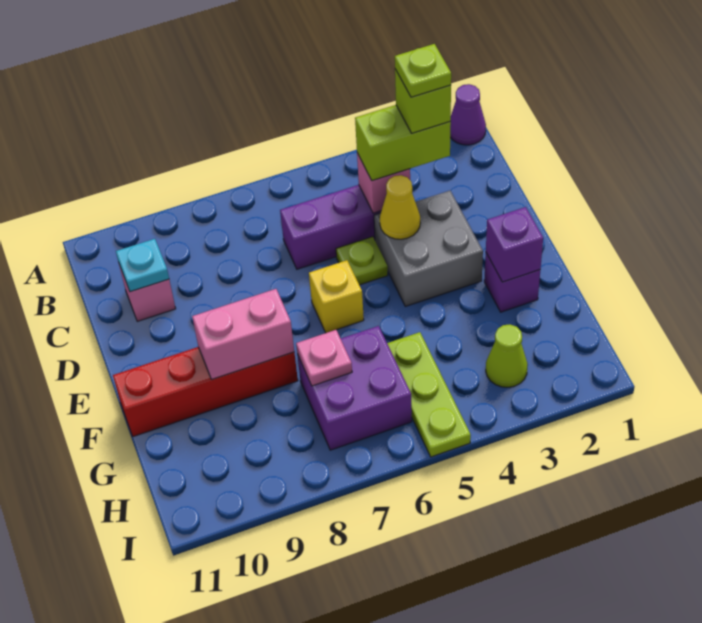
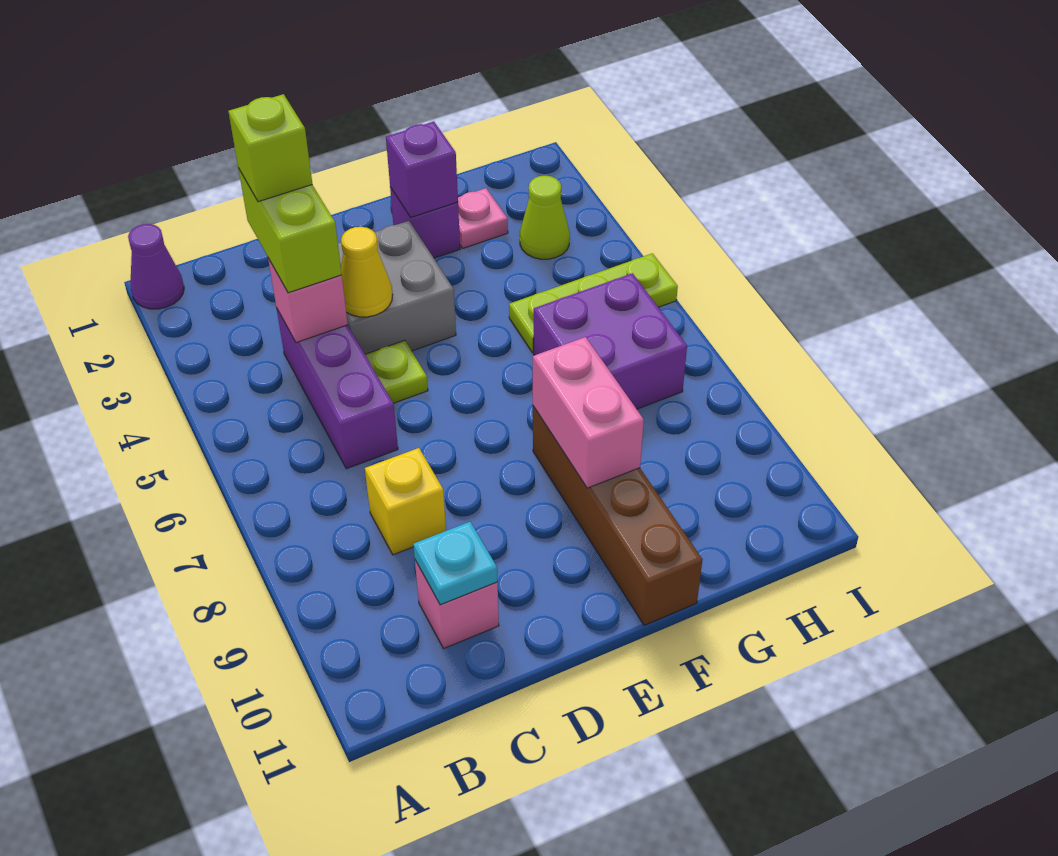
lime plate C3 level 5 -> none
yellow brick E6 level 1 -> yellow brick C8 level 1
red brick F8:F11 level 1 -> brown brick F8:F11 level 1
pink plate G7 level 2 -> pink plate G2 level 1

